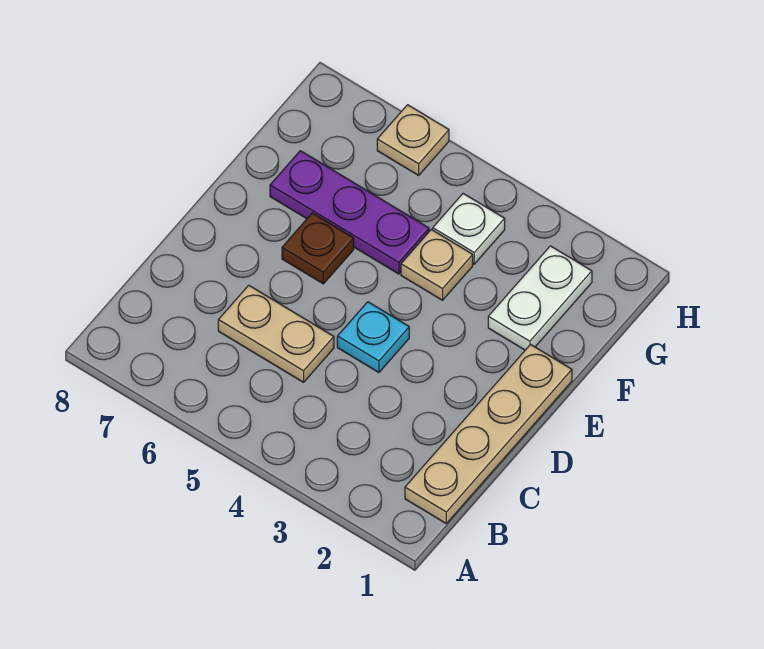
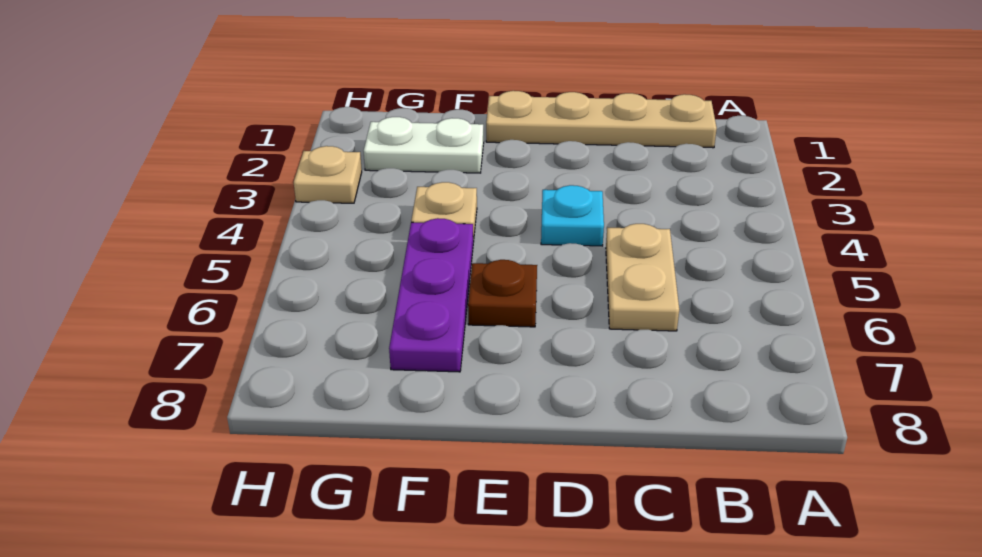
white plate G4 level 1 -> none
tan plate H6 level 1 -> tan plate H3 level 1

